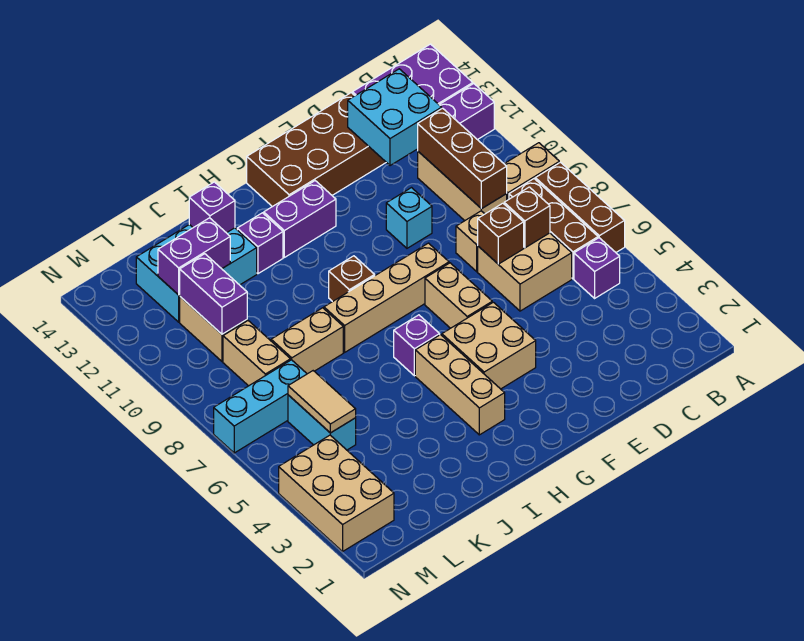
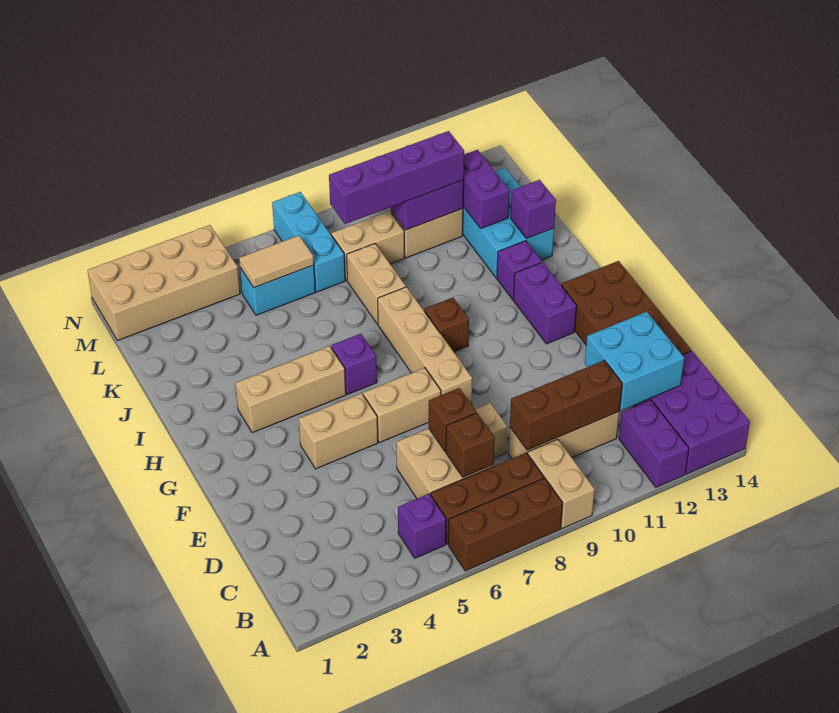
cyan brick E10 level 1 -> none
tan brick F4:G5 level 1 -> tan brick F4:F5 level 1
none -> purple brick L8:L11 level 3
tan brick M2:N4 level 1 -> tan brick M1:N4 level 1

